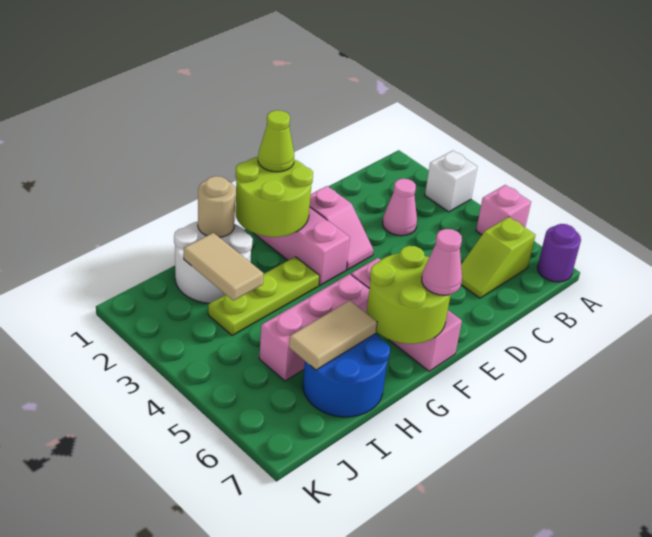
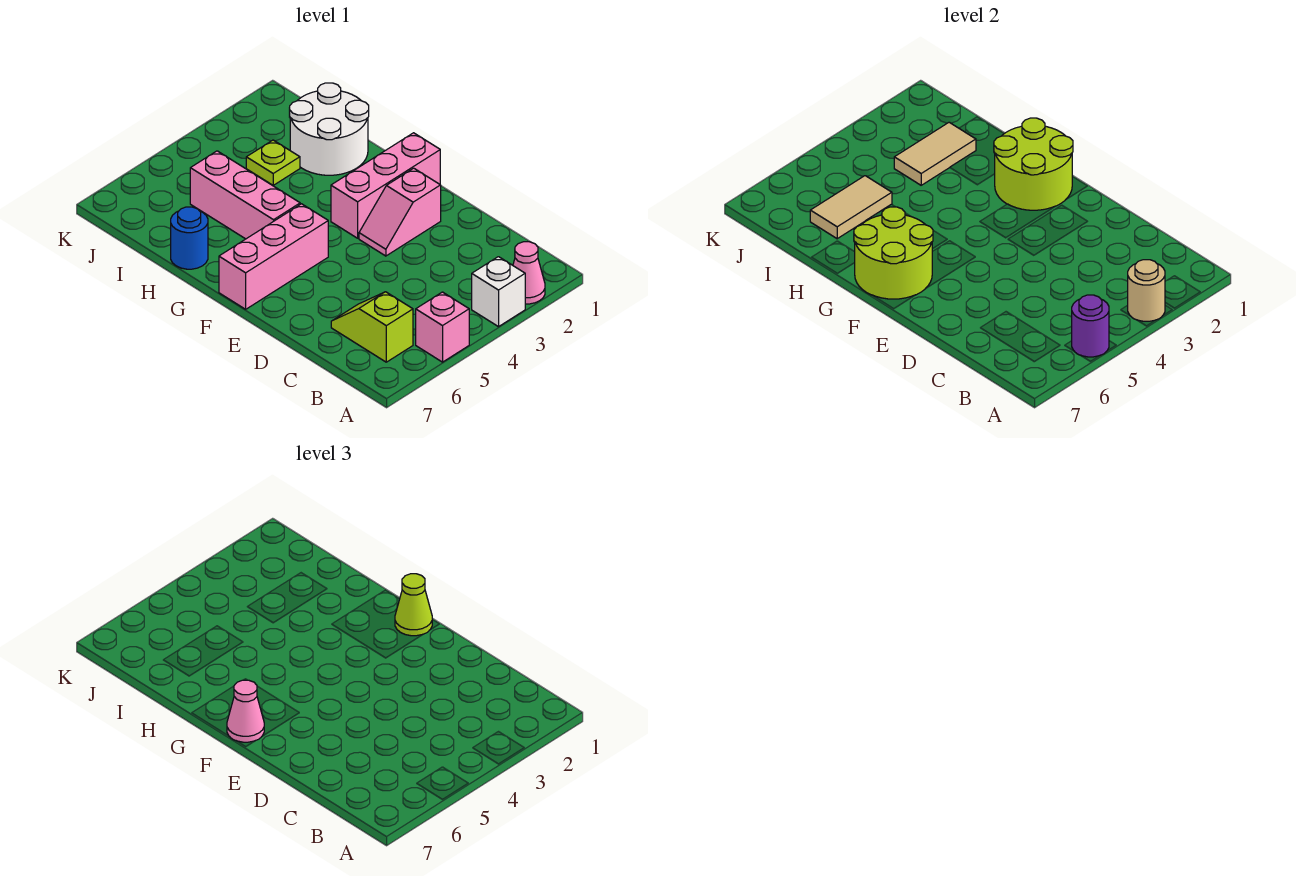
purple round brick A7 level 1 -> purple round brick A5 level 2
pink cone C3 level 1 -> pink cone A2 level 1
lime plate G3:I3 level 1 -> lime plate I3 level 1
tan round brick H1 level 2 -> tan round brick A3 level 2
blue round brick H6:I7 level 1 -> blue round brick H7 level 1
tan tile H6:I6 level 2 -> tan tile I5:I6 level 2

